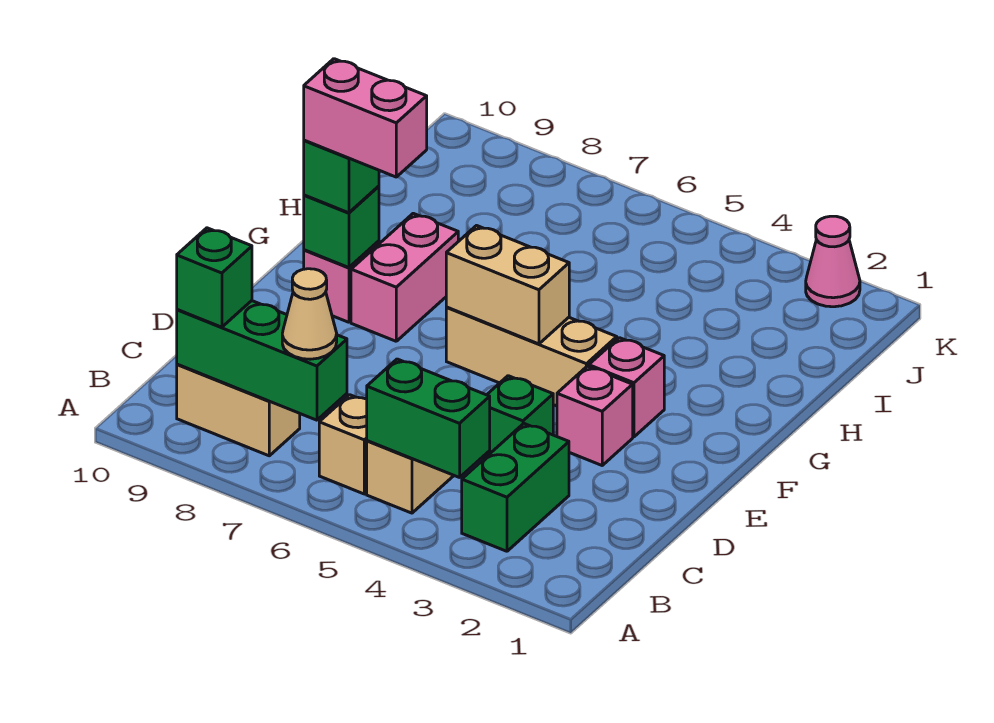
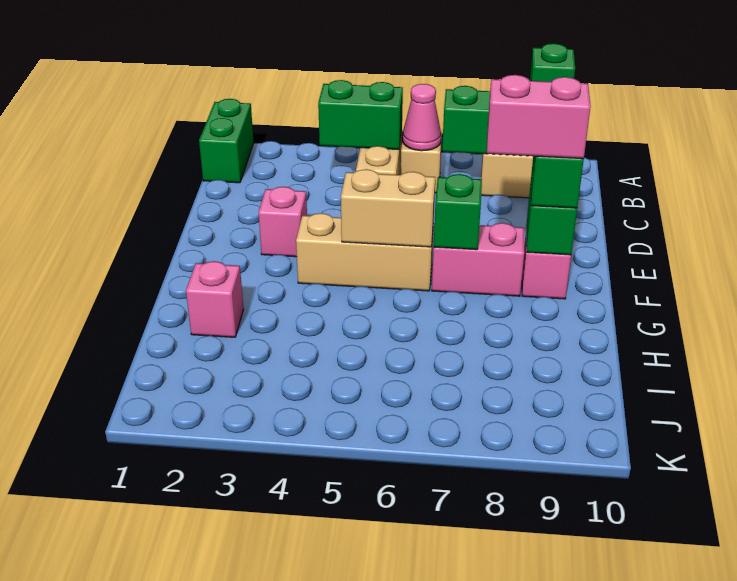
green brick B3:C3 level 1 -> green brick A1:B1 level 1
tan cone B7 level 3 -> none
green brick D4 level 1 -> green brick F7 level 2
pink brick F3 level 1 -> pink brick H2 level 1
pink brick F8:G8 level 1 -> pink brick F7:F8 level 1
pink cone K2 level 1 -> pink cone B6 level 2

